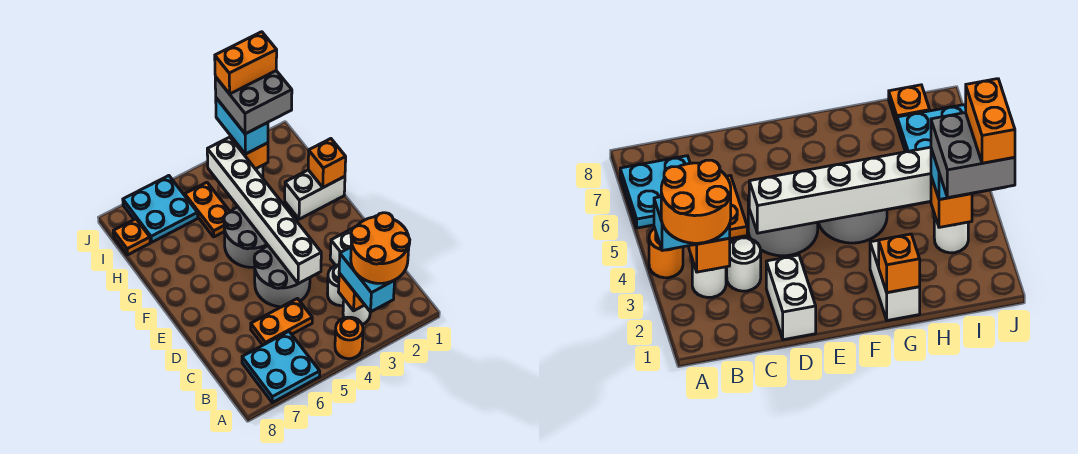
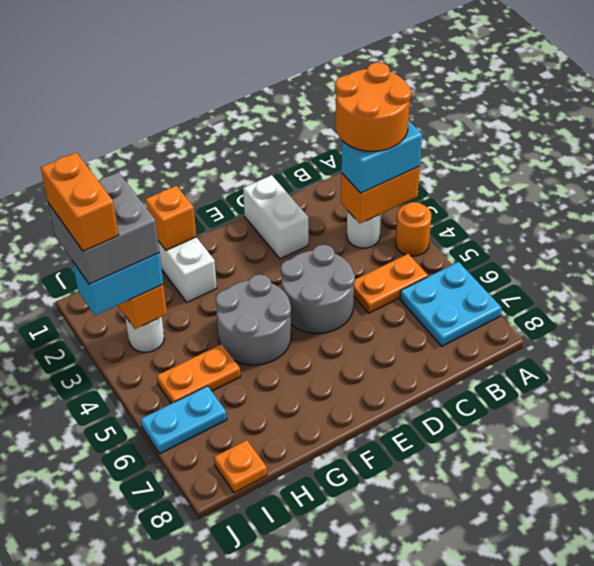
orange brick B3 level 2 -> orange brick A3:B3 level 2
white round brick C3 level 1 -> none
orange plate C5:C6 level 1 -> orange plate B5:C5 level 1
white brick D4:I4 level 2 -> none
cyan plate I6:J7 level 1 -> cyan plate I6:J6 level 1

